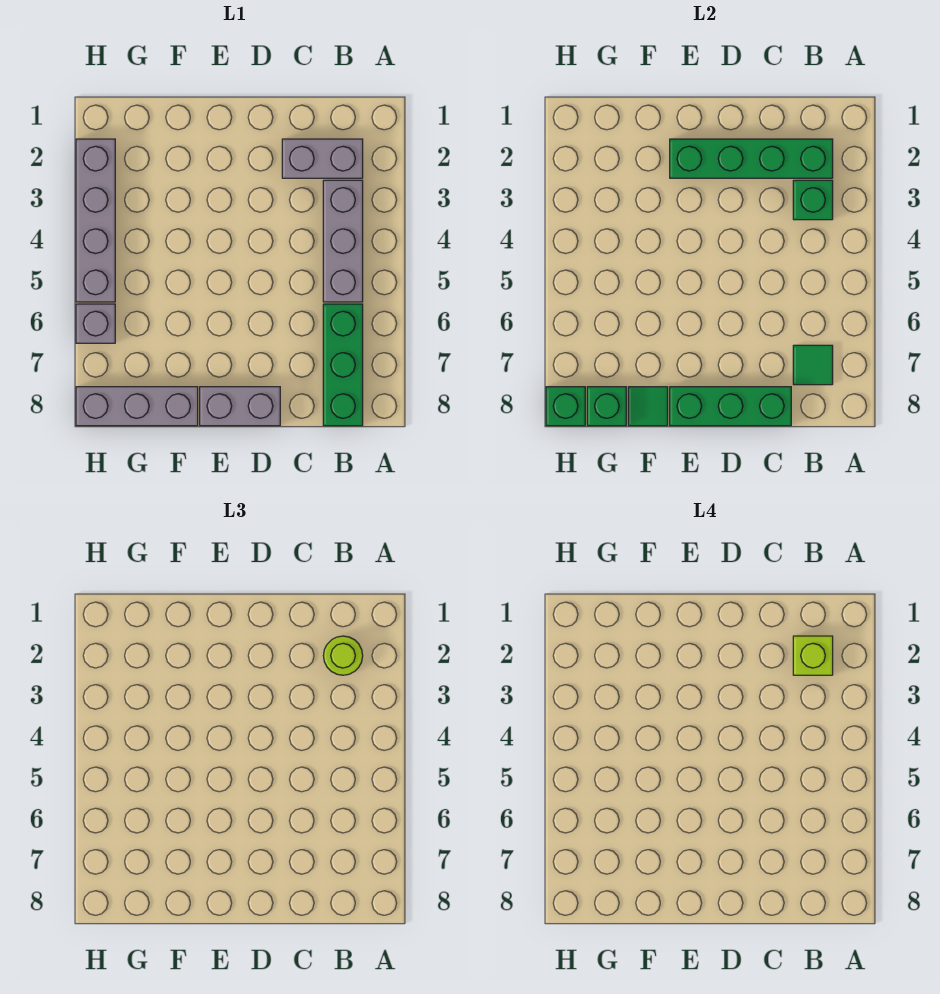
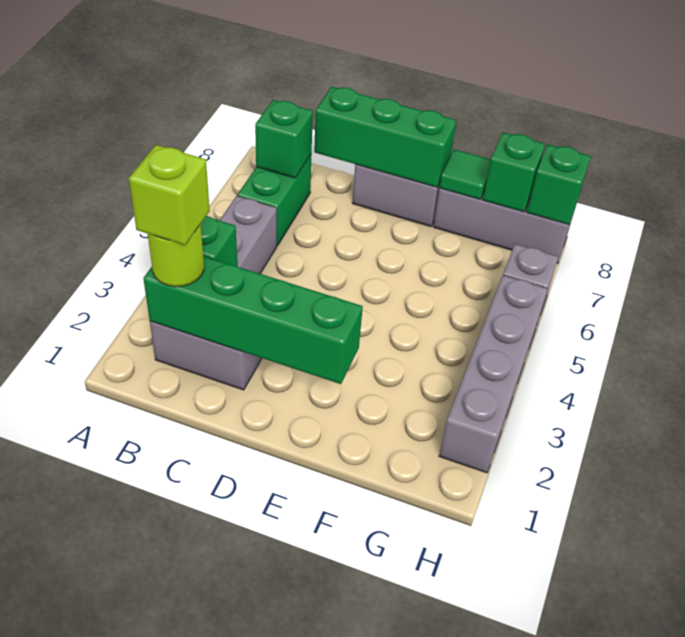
green brick B6:B8 level 1 -> green brick B6:B7 level 1
green tile B7 level 2 -> green brick B7 level 2

